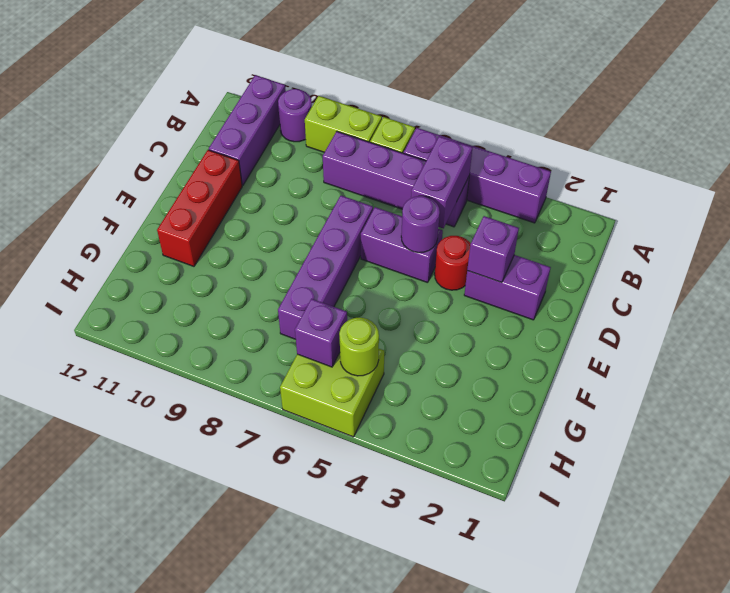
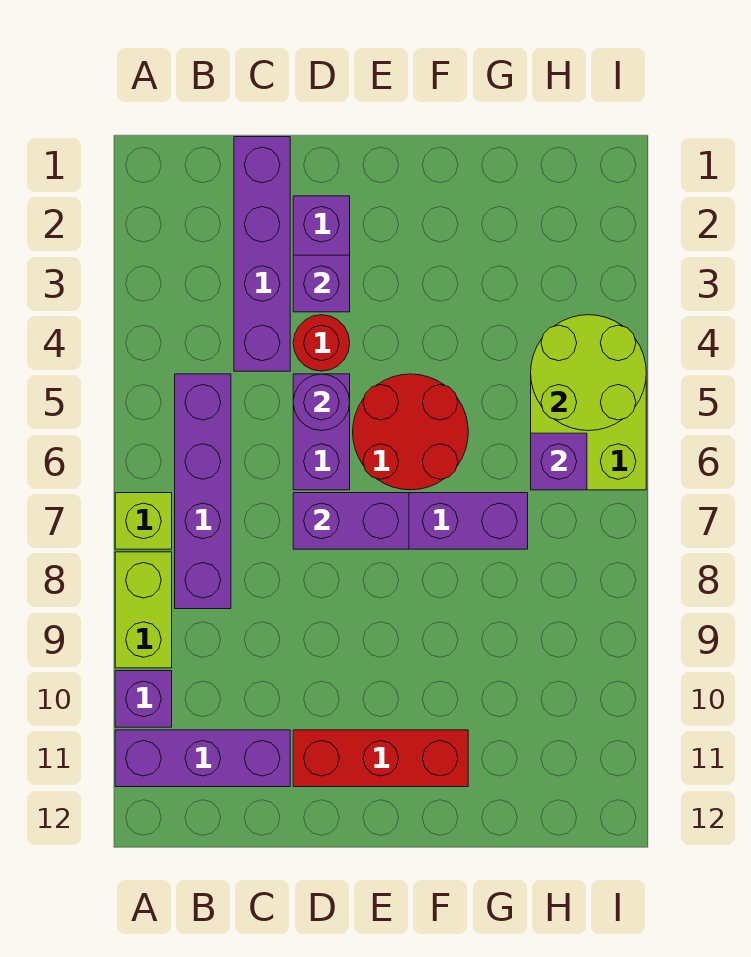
purple brick A3:A6 level 1 -> purple brick C1:C4 level 1
purple round brick A10 level 1 -> purple brick A10 level 1
purple brick B5:C5 level 2 -> purple brick D7:E7 level 2
none -> red round brick E5:F6 level 1
lime round brick H5 level 2 -> lime round brick H4:I5 level 2

